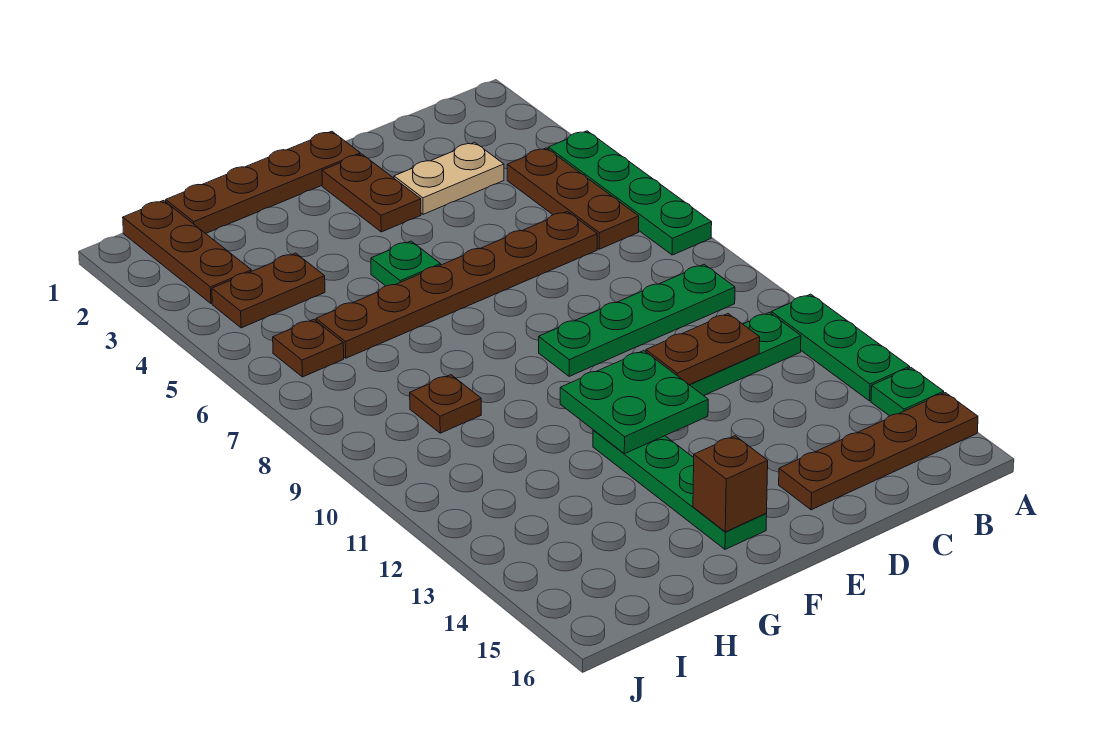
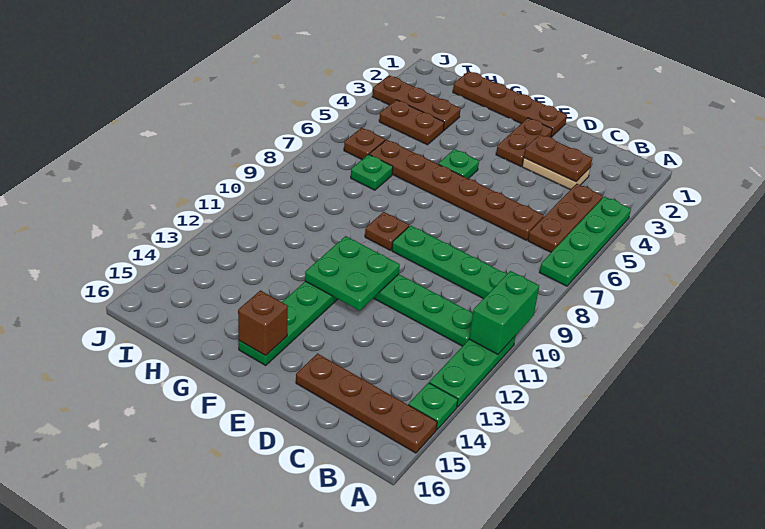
none -> green brick A10:A11 level 2
brown plate C11:D11 level 2 -> brown plate C3:D3 level 2
none -> green plate H7 level 1
brown plate H9 level 1 -> brown plate F9 level 1
brown plate I1:I3 level 1 -> brown plate H3:J3 level 1

